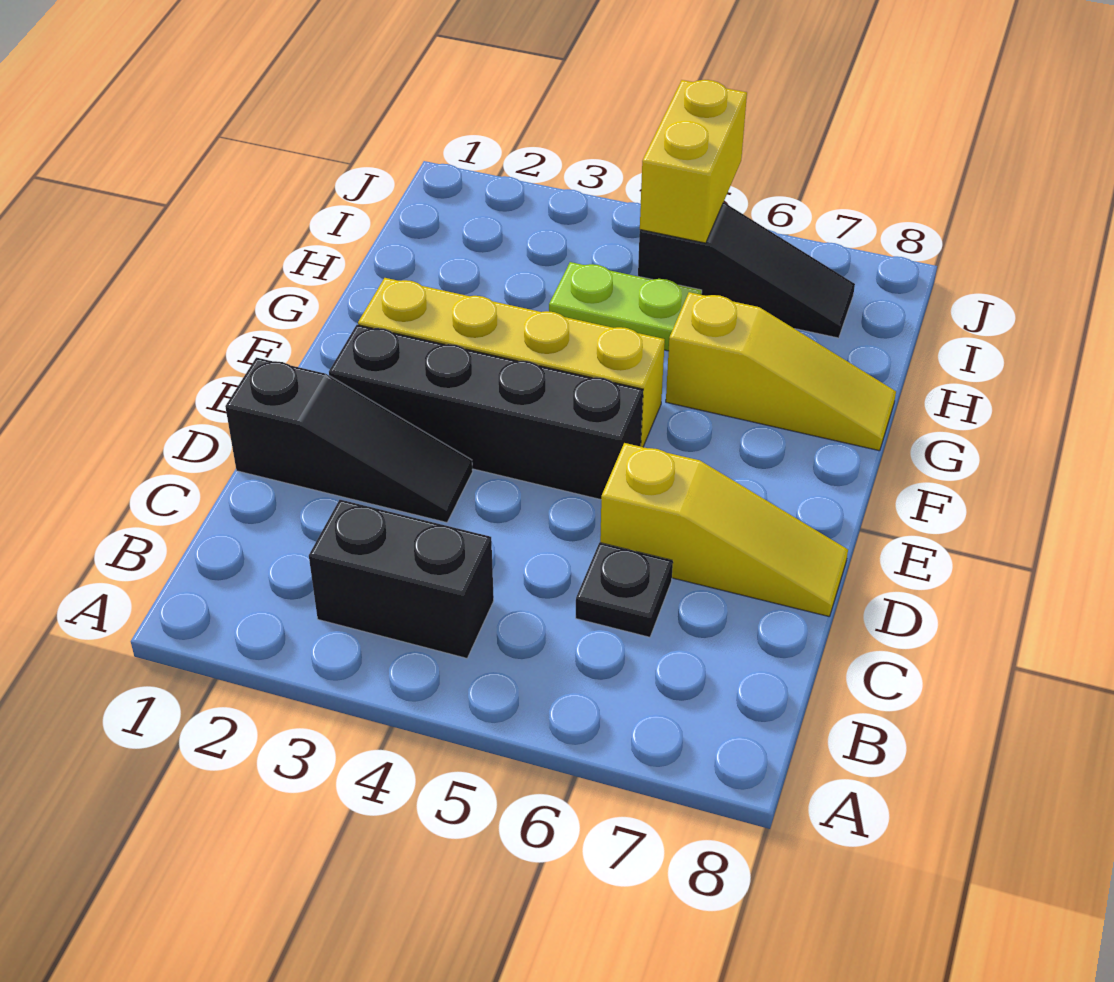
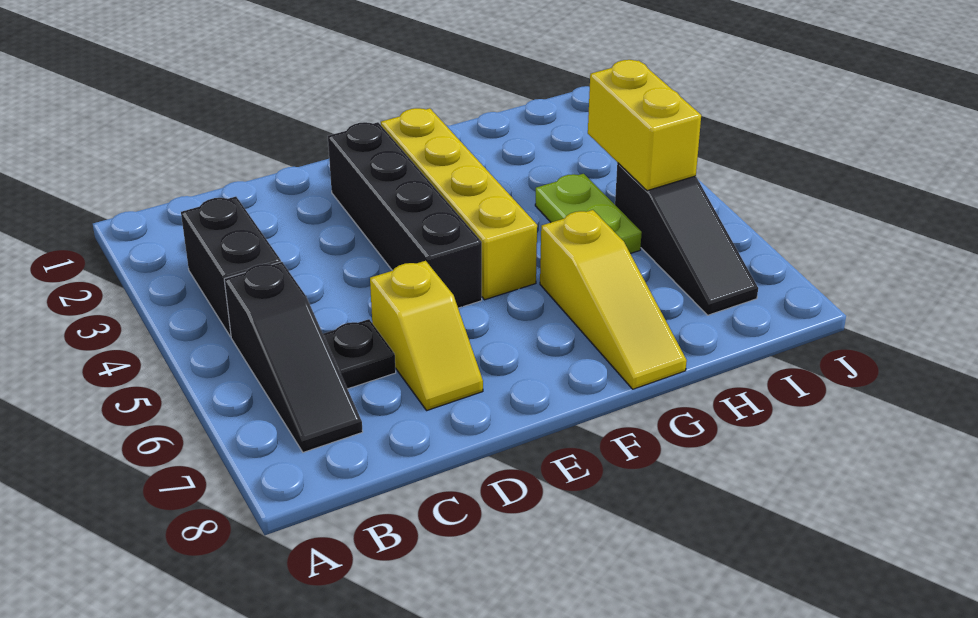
black slope D1:D3 level 1 top 1 -> black slope B5:B7 level 1 top 5
yellow slope D6:D8 level 1 top 6 -> yellow slope D6:D7 level 1 top 6
yellow brick I5:J5 level 2 -> yellow brick I4:I5 level 2

